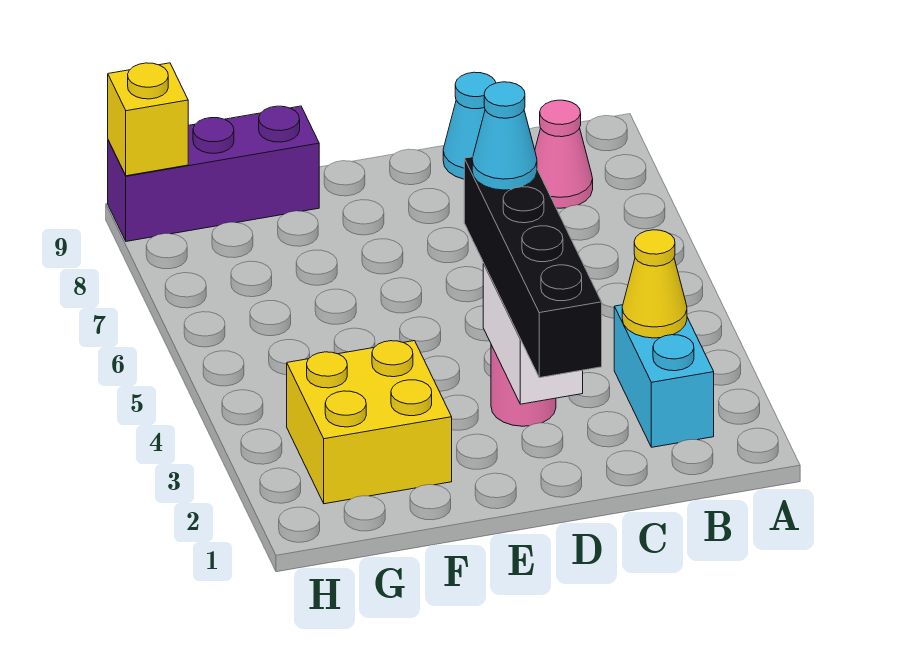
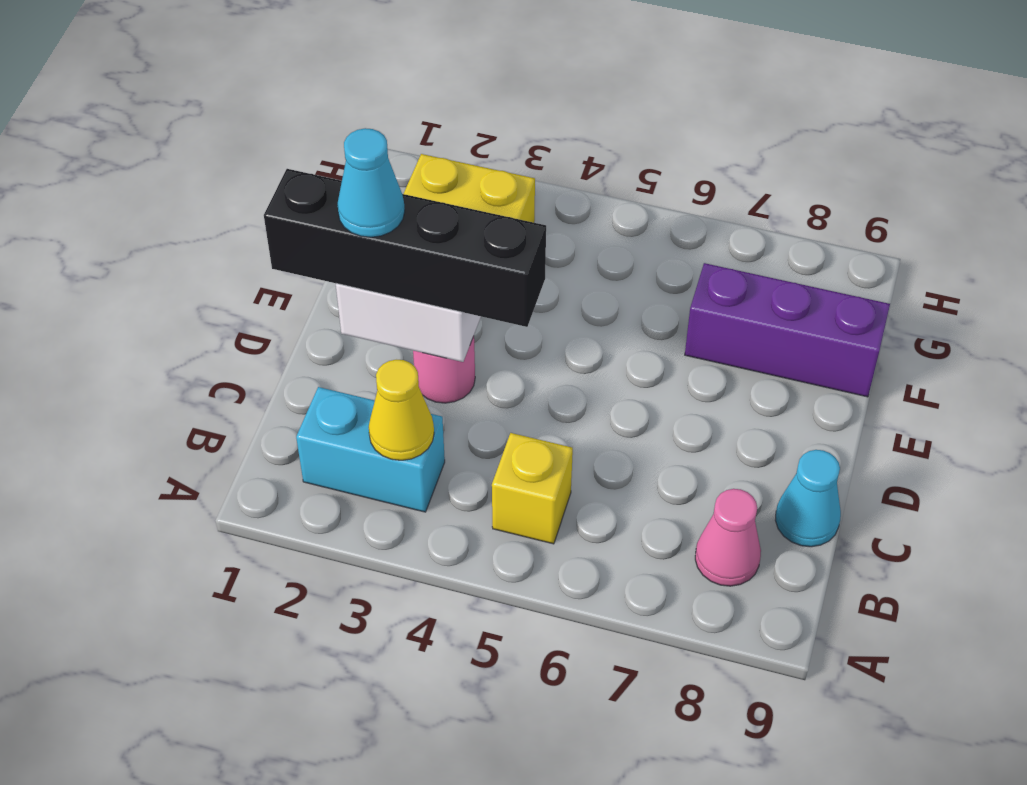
cyan cone D4 level 4 -> cyan cone D2 level 4
purple brick F9:H9 level 1 -> purple brick F7:F9 level 1
yellow brick H9 level 2 -> yellow brick B5 level 1

